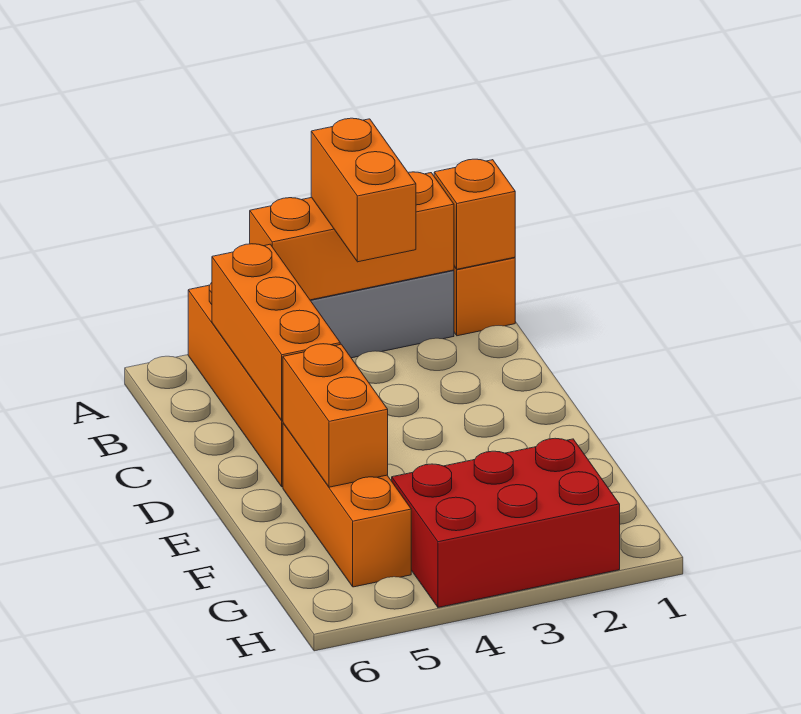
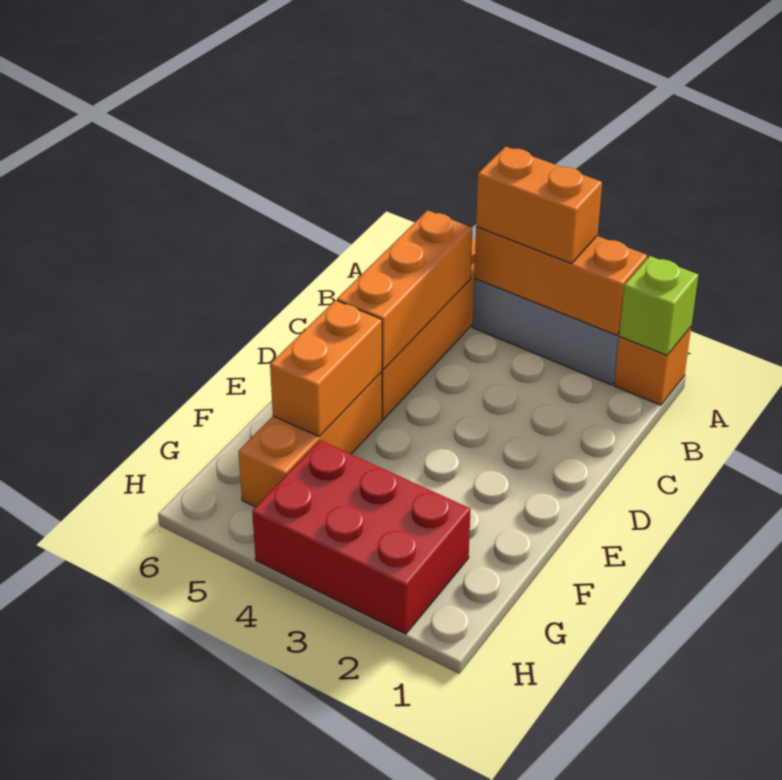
orange brick A1 level 2 -> lime brick A1 level 2
orange brick A3:B3 level 3 -> orange brick A3:A4 level 3

